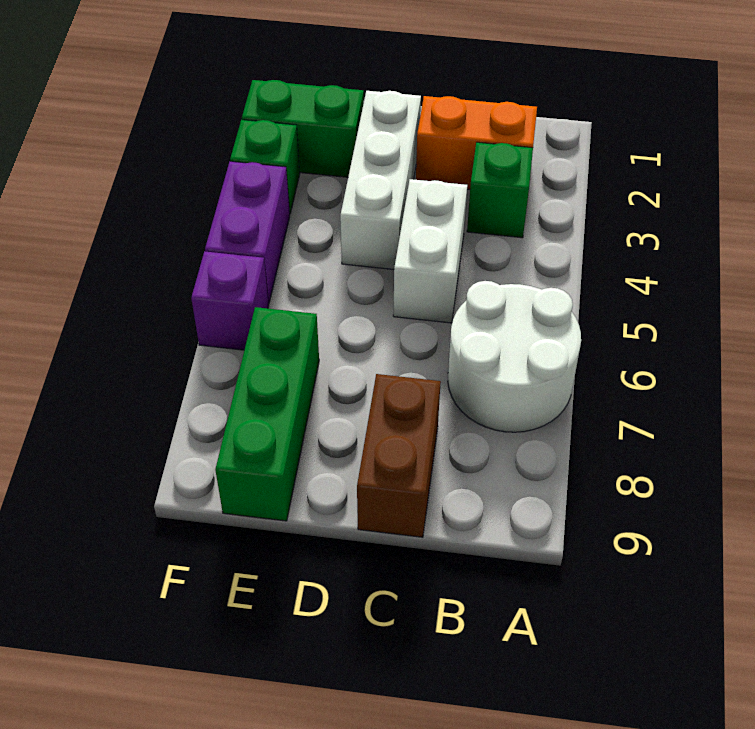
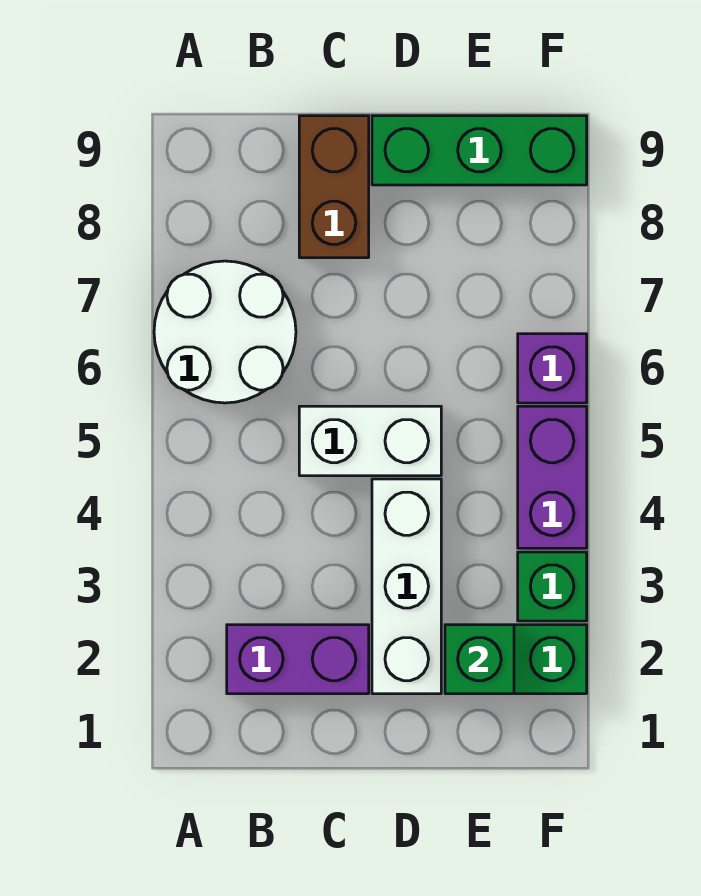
orange brick B2:C2 level 1 -> purple brick B2:C2 level 1
green brick B3 level 1 -> green brick E2 level 2
white brick C4:C5 level 1 -> white brick C5:D5 level 1
green brick E7:E9 level 1 -> green brick D9:F9 level 1

